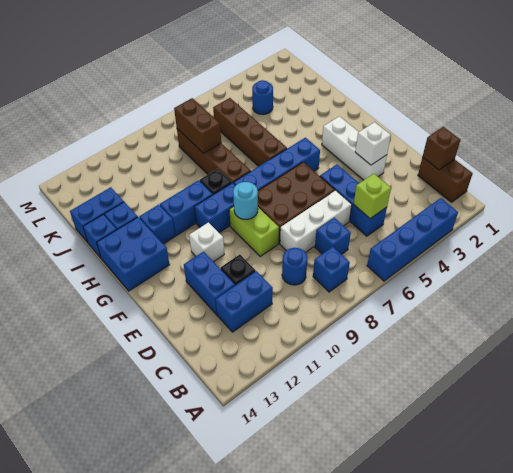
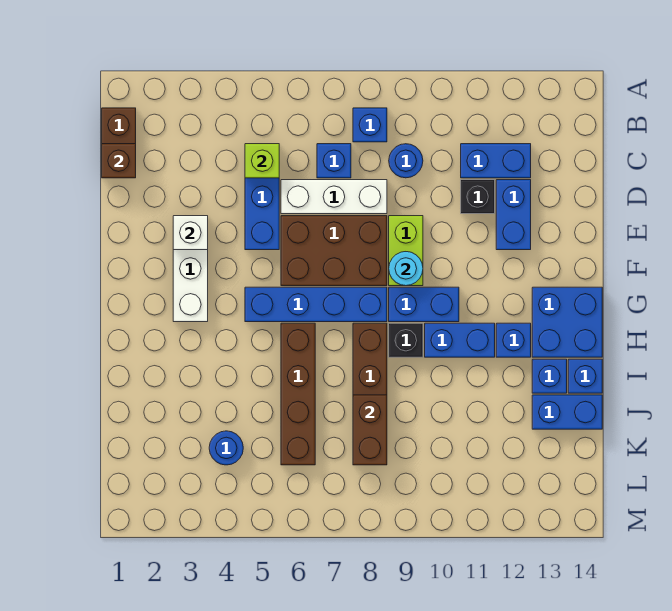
blue brick A3:A6 level 1 -> none
white brick F11 level 1 -> none

